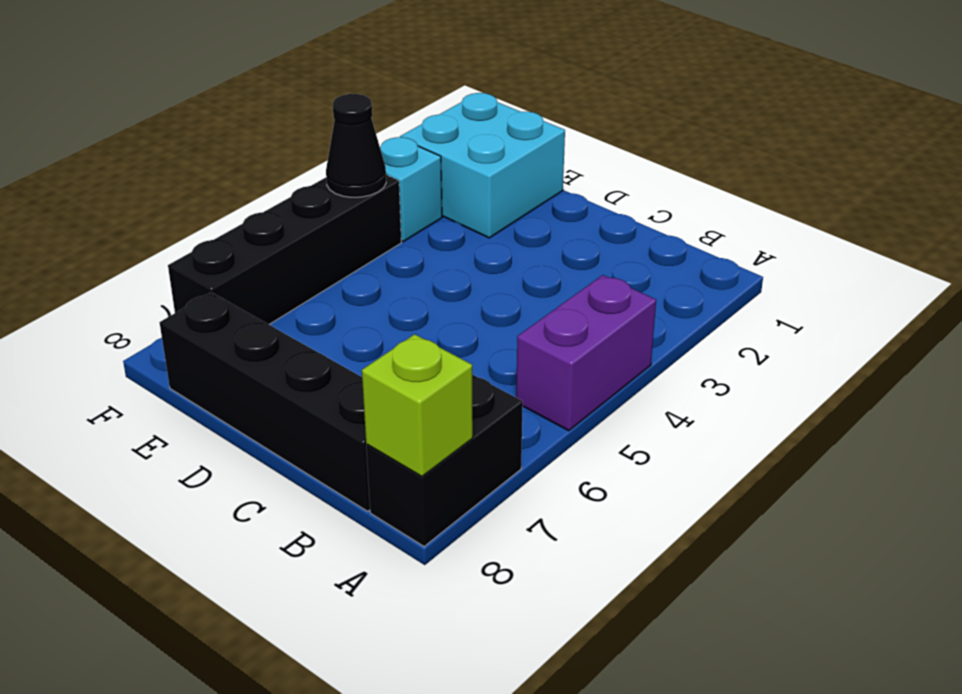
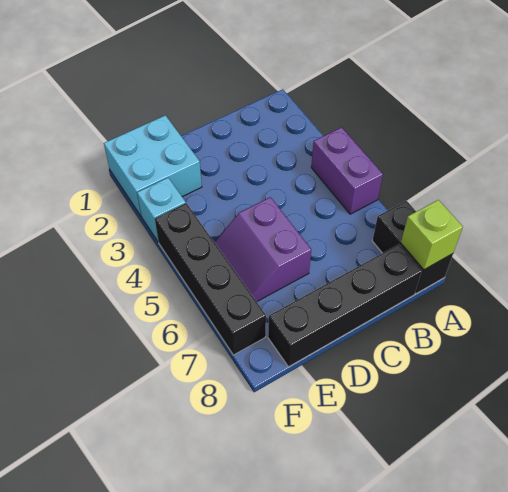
none -> purple slope D5:E6 level 1 top D
black cone F4 level 2 -> none

